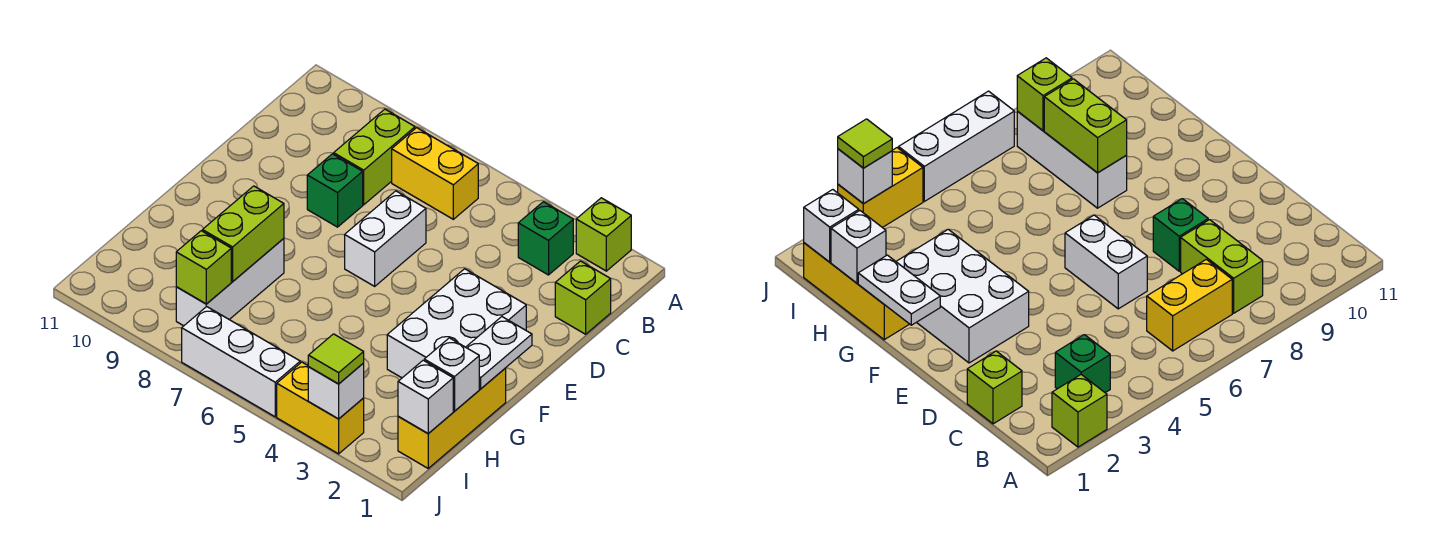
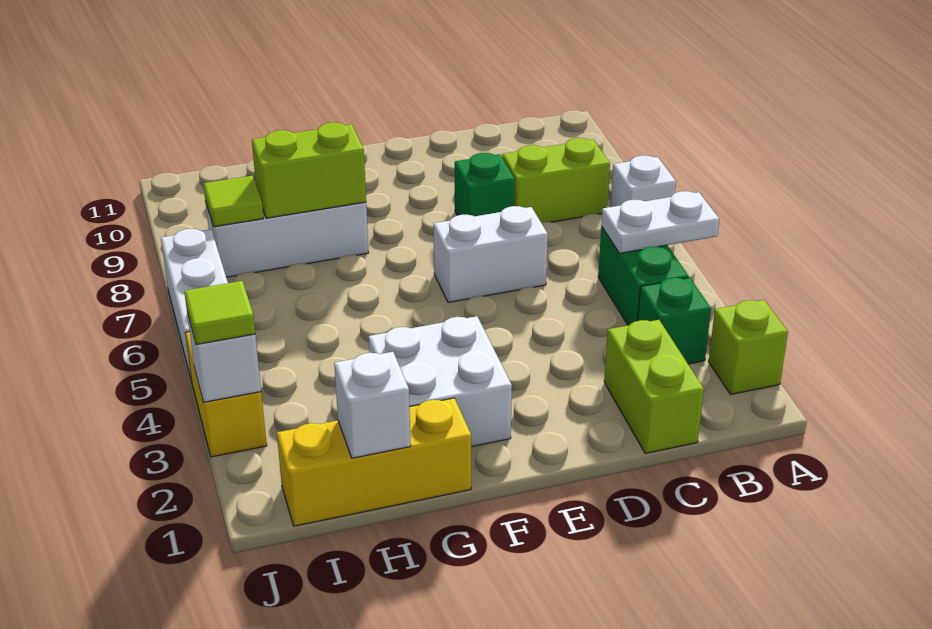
none -> green brick B4:B5 level 1
yellow brick B6:B7 level 1 -> none
lime brick C1 level 1 -> lime brick C1:C2 level 1
white brick E2:G3 level 1 -> white brick F2:G3 level 1
white plate F1:G1 level 2 -> white plate A5:B5 level 2
white brick I1 level 2 -> white brick A7 level 1
lime brick I8 level 2 -> lime tile I8 level 2

